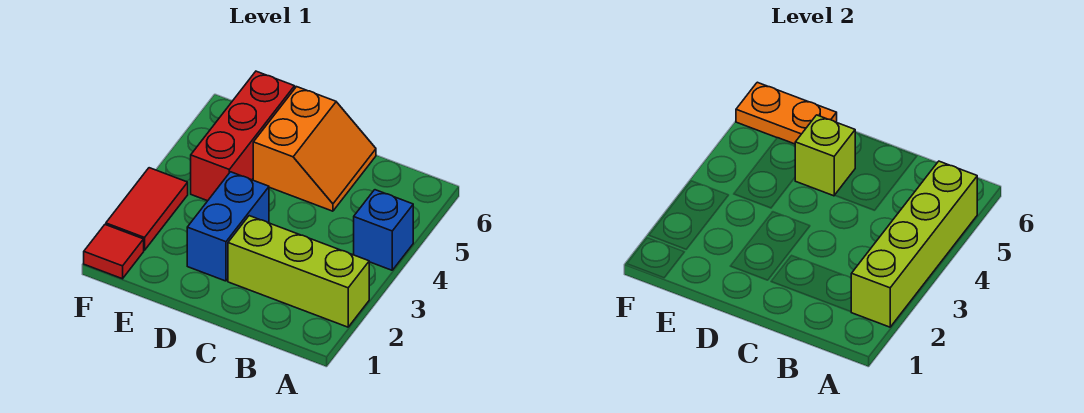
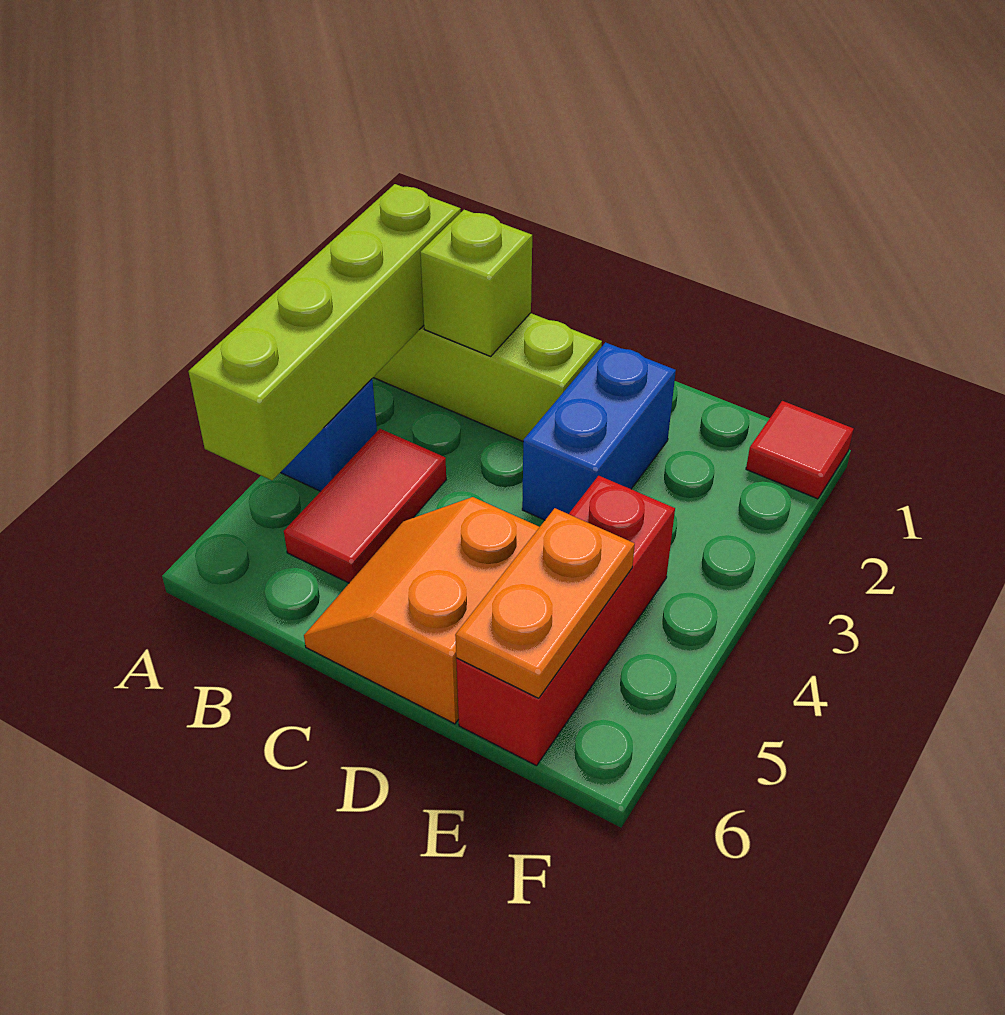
lime brick D5 level 2 -> lime brick B2 level 2
orange plate E6:F6 level 2 -> orange plate E5:E6 level 2
red tile F2:F3 level 1 -> red tile B4:B5 level 1

